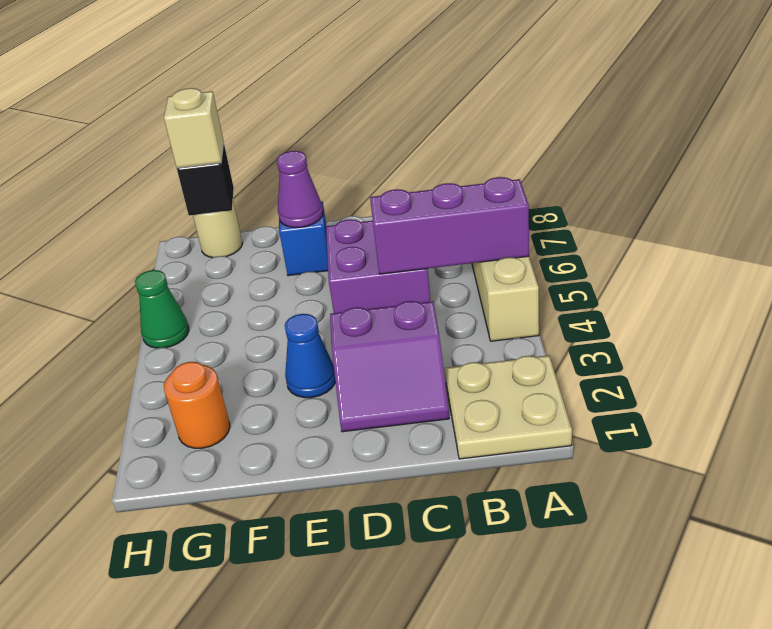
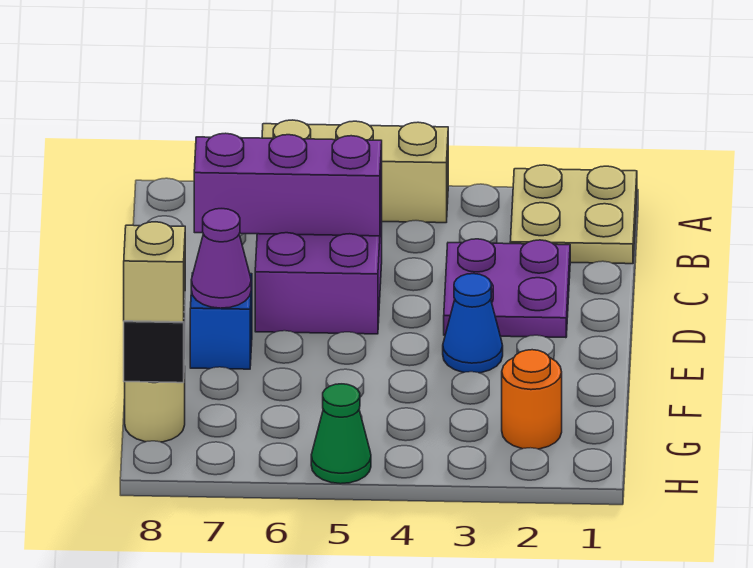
purple brick A5:C5 level 2 -> purple brick C5:C7 level 2
purple slope C2:D3 level 1 top 3 -> purple plate C2:D3 level 1

